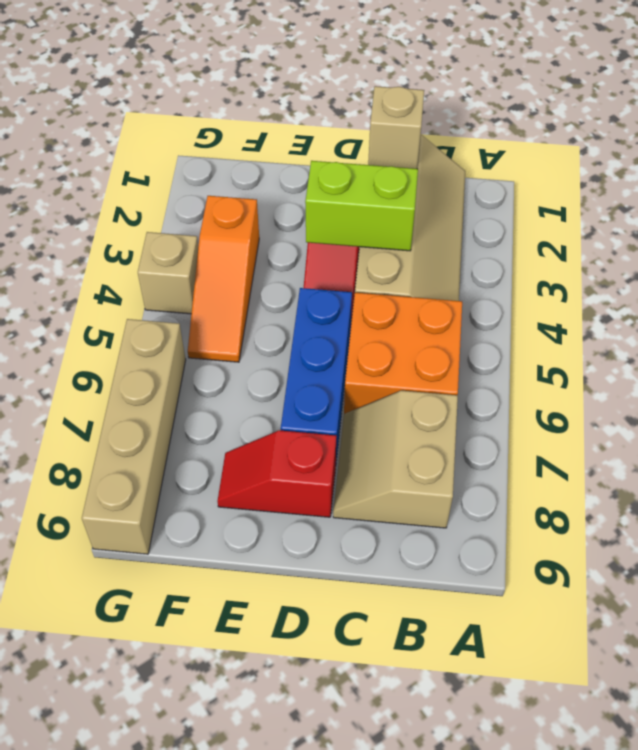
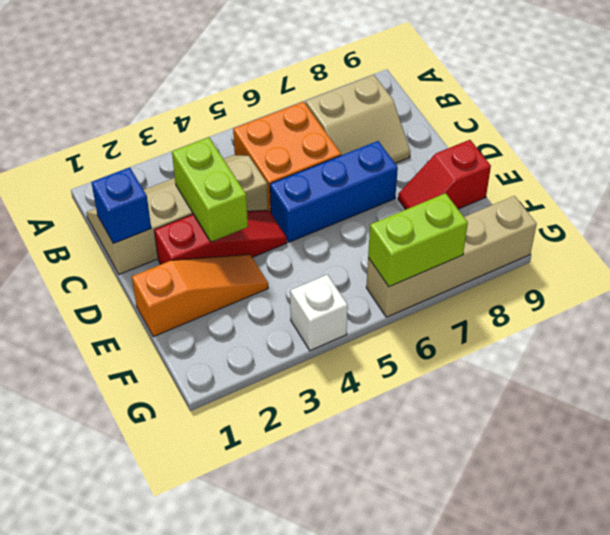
tan brick C1 level 2 -> blue brick C1 level 2
red slope D8:E8 level 1 top D -> red slope E8:E9 level 1 top 9
orange slope F3:F5 level 1 top 3 -> orange slope E1:E3 level 1 top 1
tan brick G4 level 1 -> white brick G4 level 1
none -> lime brick G6:G7 level 2

